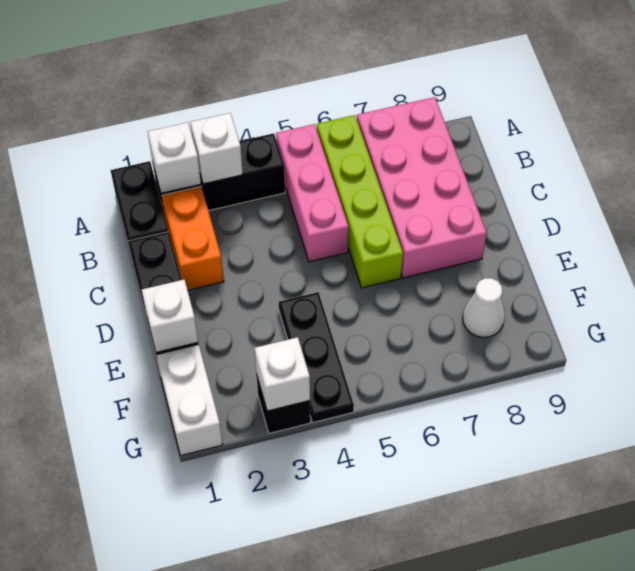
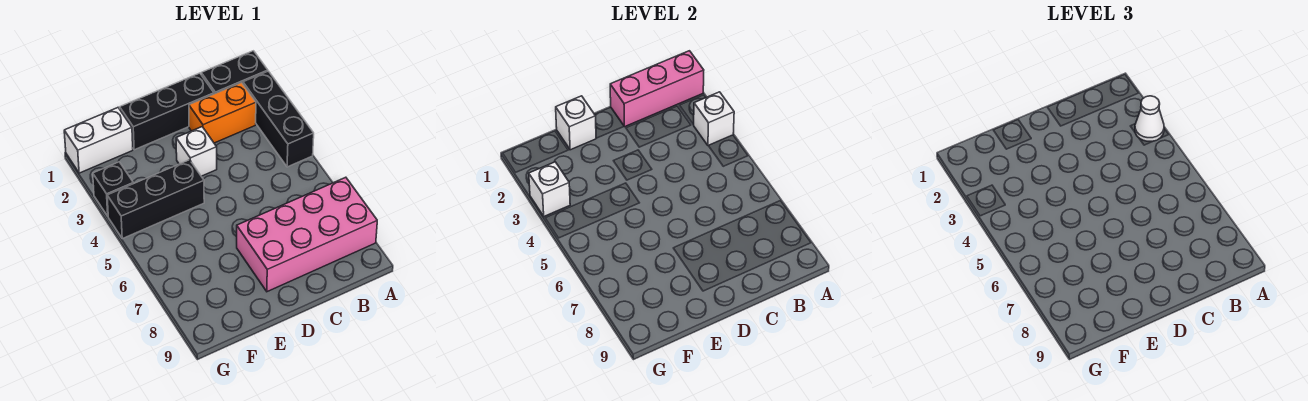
white brick A2 level 2 -> white brick D3 level 1
pink brick A5:C5 level 1 -> pink brick A1:C1 level 2
lime brick A6:D6 level 1 -> none
black plate E4:G4 level 1 -> black brick E4:G4 level 1
white cone F8 level 1 -> white cone A3 level 3

